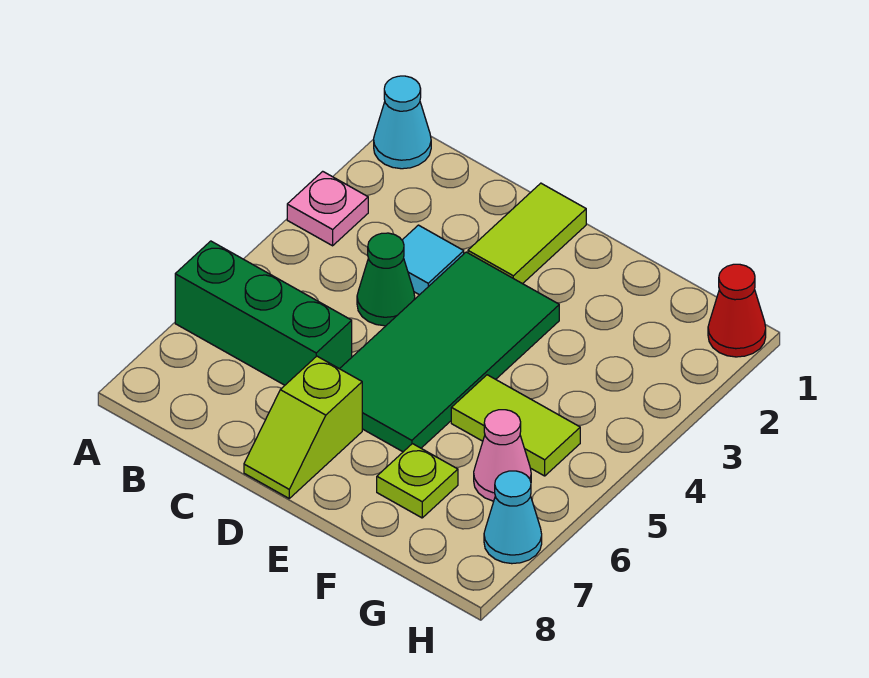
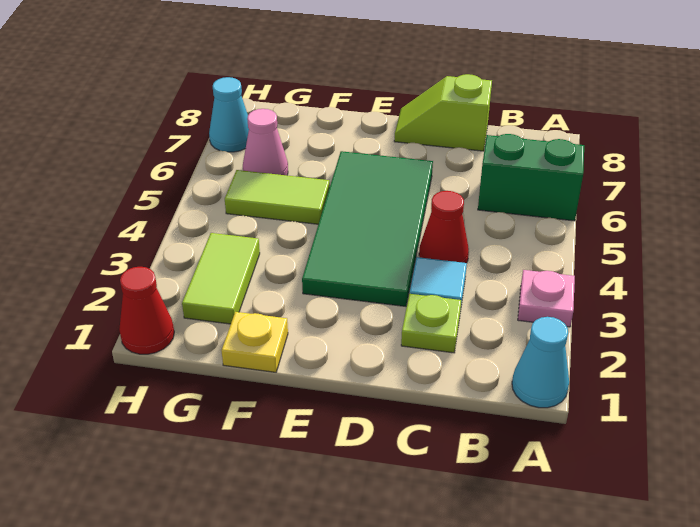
green brick A6:C6 level 1 -> green brick A6:B6 level 1
green cone C4 level 1 -> red cone C4 level 1
lime tile D1:D2 level 1 -> lime tile G2:G3 level 1
lime slope D7:D8 level 1 top 7 -> lime slope C8:D8 level 1 top C
none -> yellow plate F1 level 1
lime plate F7 level 1 -> lime plate C2 level 1

